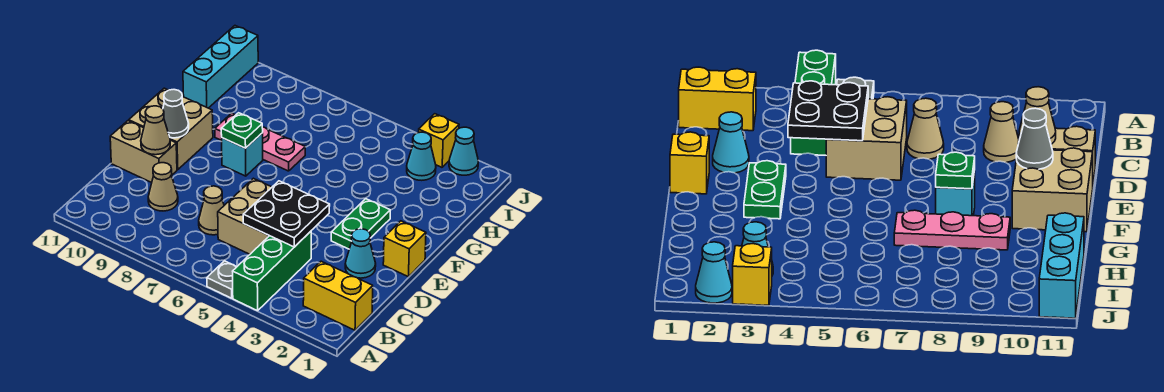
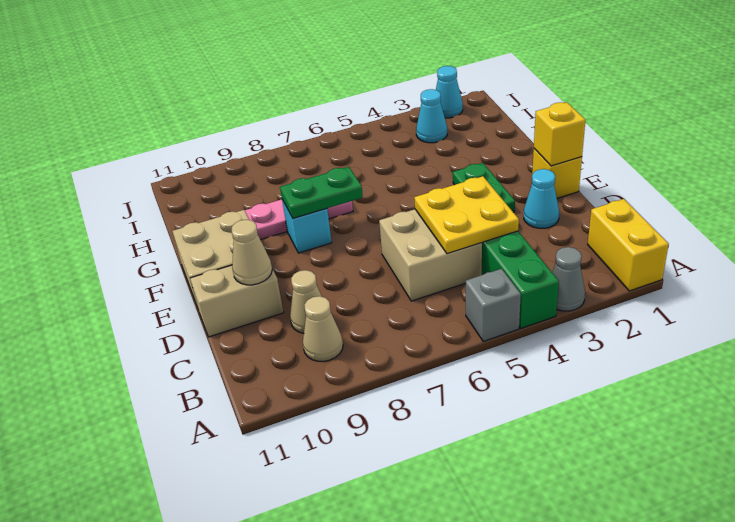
grey plate A5 level 1 -> grey brick A5 level 1
yellow brick B1:B2 level 1 -> yellow brick A1:B1 level 1
black plate C4:D5 level 2 -> yellow plate C4:D5 level 2
tan cone C7 level 1 -> tan cone B9 level 1
grey cone E10 level 2 -> grey cone A3 level 1
green plate F8 level 2 -> green plate F7:F8 level 2
cyan brick H11:J11 level 1 -> none
yellow brick J3 level 1 -> yellow brick E1 level 2

